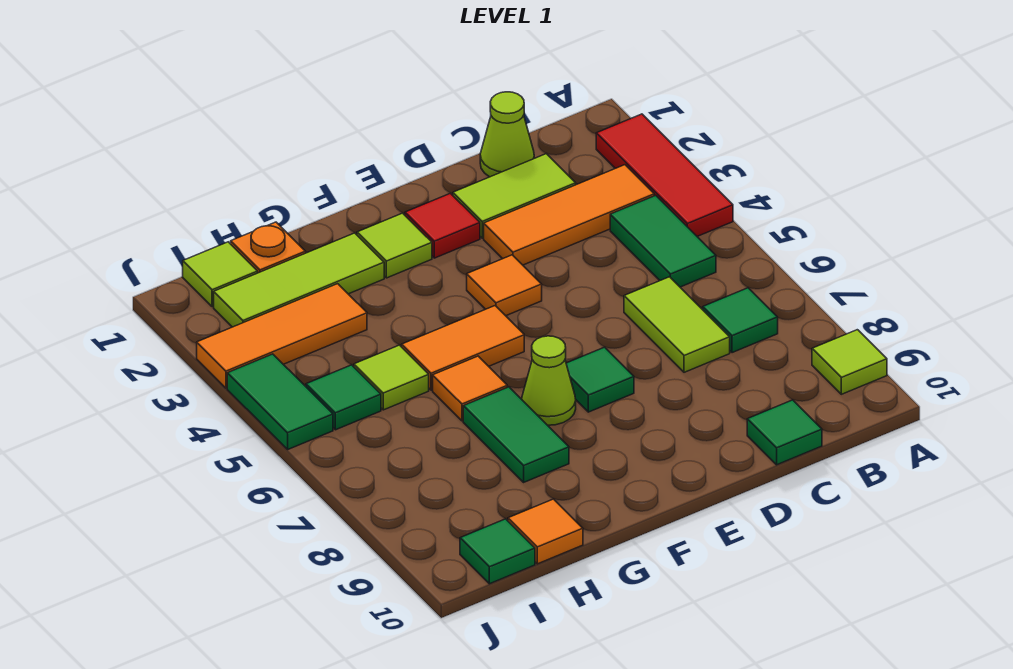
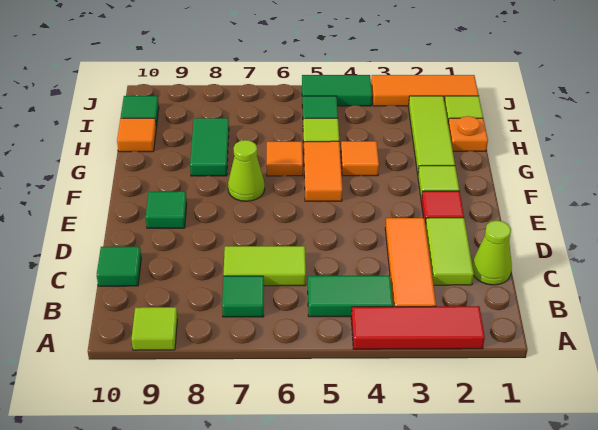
orange tile E4 level 1 -> orange tile G4 level 1
green tile E7 level 1 -> green tile E9 level 1
green tile G7:G8 level 1 -> green tile G8:H8 level 1
orange tile H3:J3 level 1 -> orange tile J1:J3 level 1

